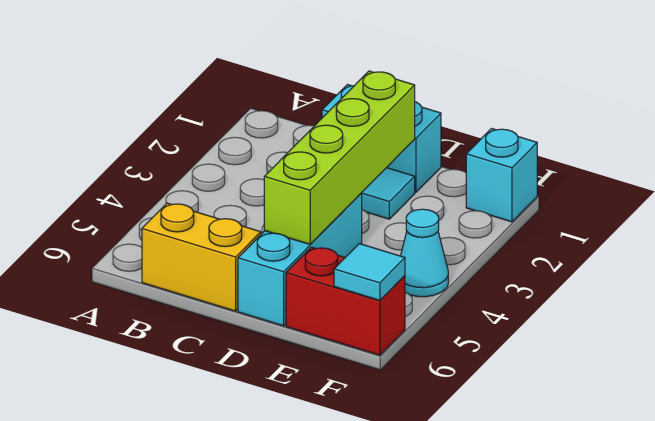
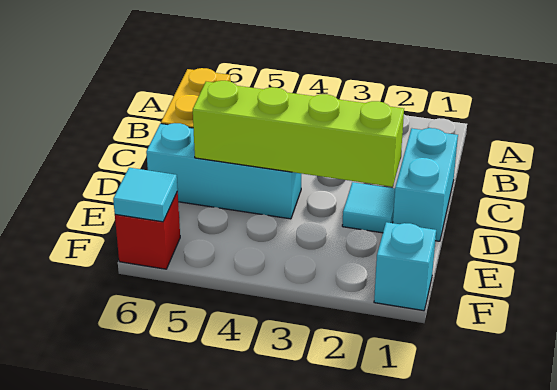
red brick E6:F6 level 1 -> red brick F6 level 1
cyan cone F4 level 1 -> none

